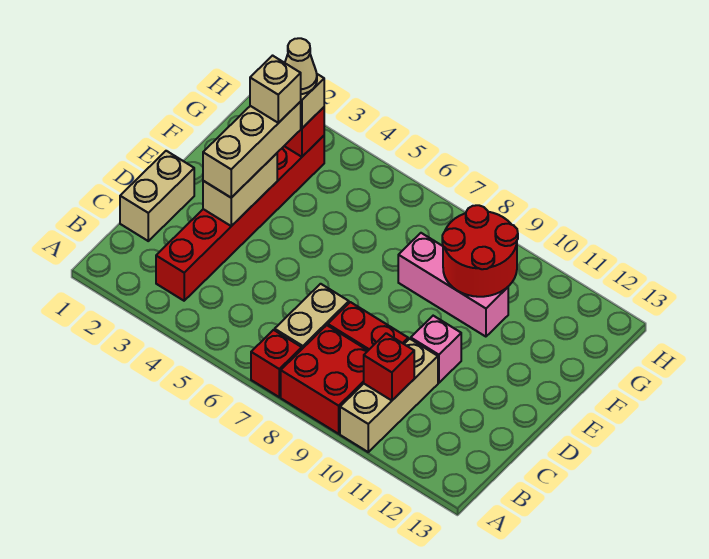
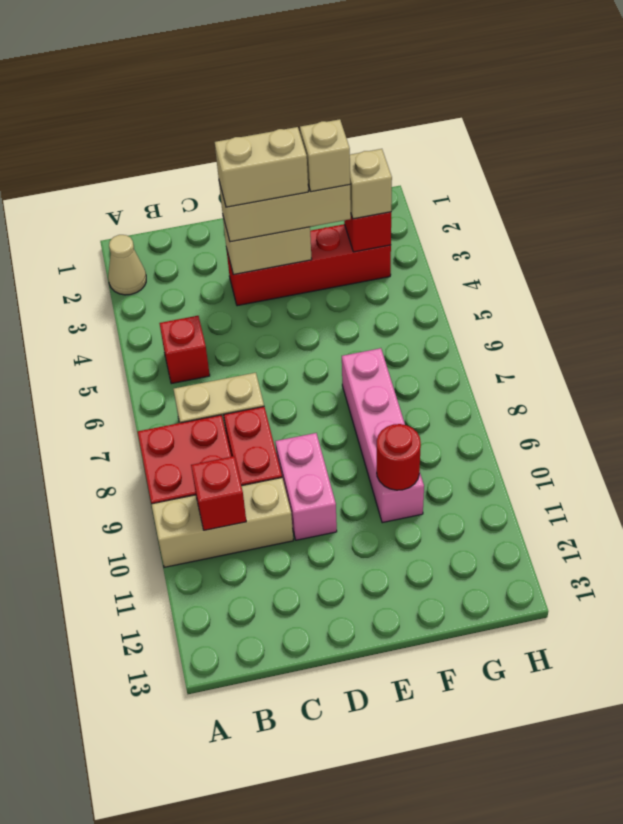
red brick A7 level 1 -> red brick B5 level 1
red brick B3:G3 level 1 -> red brick D3:G3 level 1
tan brick C1:D1 level 1 -> tan brick D3:E3 level 4
pink brick D10 level 1 -> pink brick D9:D10 level 1
pink brick F8:F10 level 1 -> pink brick F7:F10 level 1
red round brick F9:G10 level 2 -> red round brick F10 level 2
tan cone G3 level 4 -> tan cone A2 level 1

